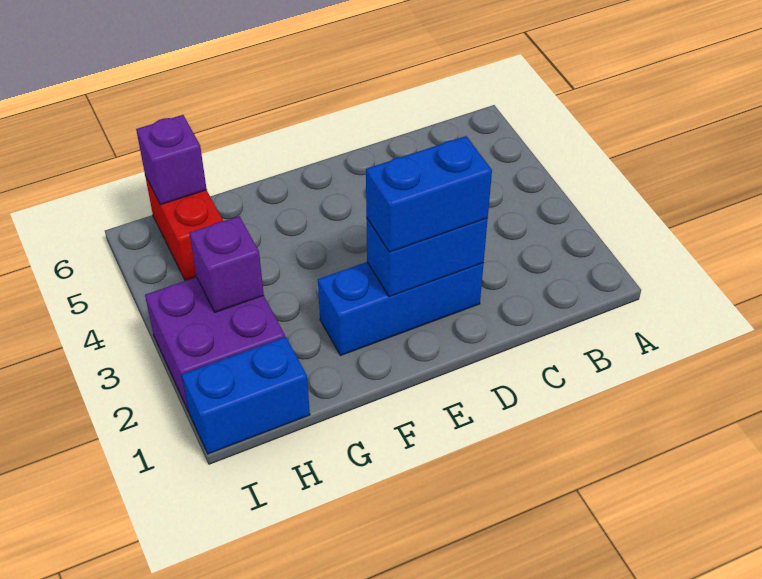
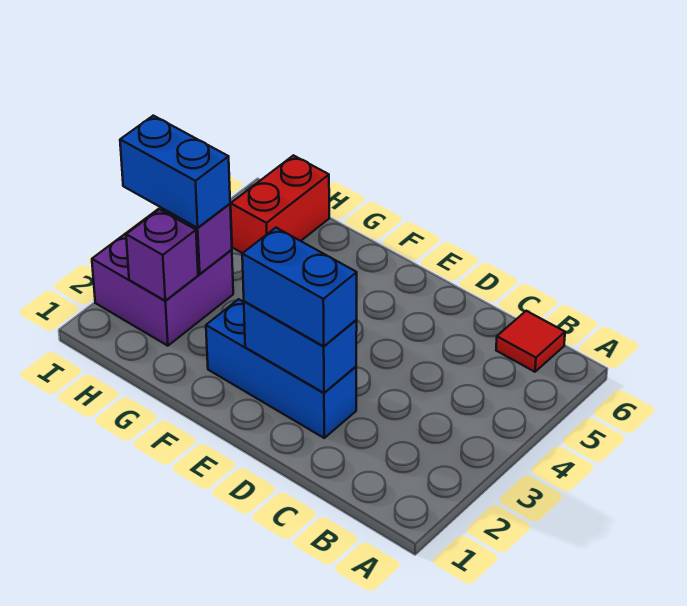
none -> red tile B6 level 1
blue brick H1:I1 level 1 -> blue brick H3:I3 level 3
purple brick H6 level 2 -> purple brick H2 level 2

